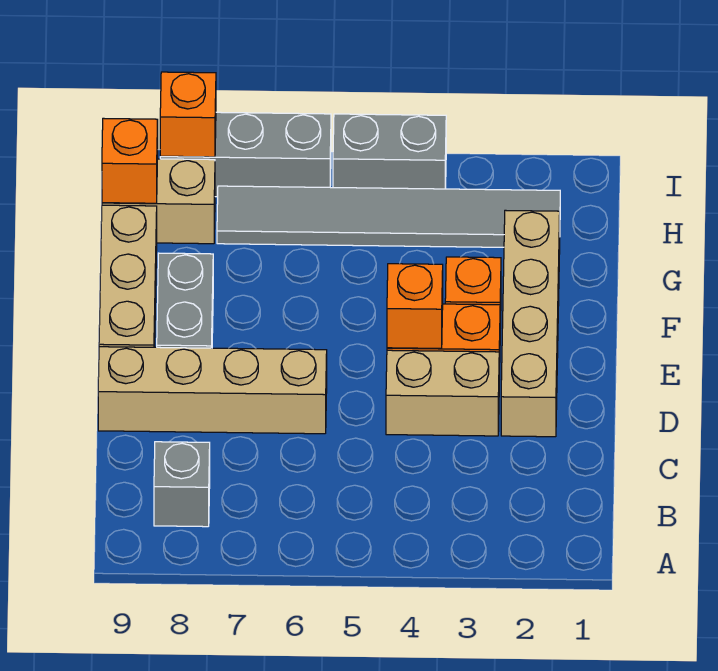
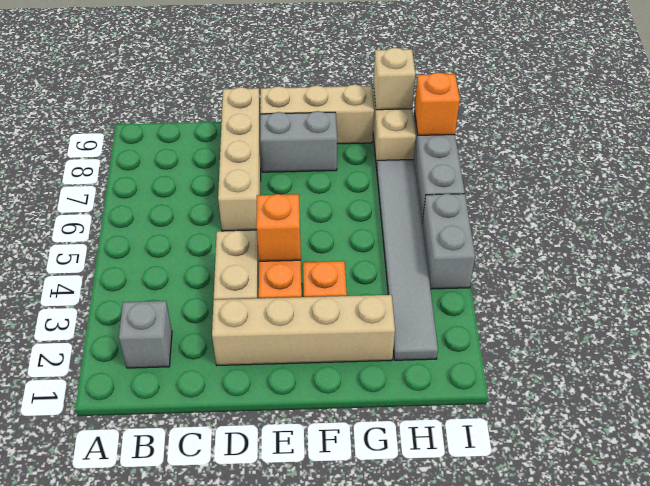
grey brick B8 level 1 -> grey brick B2 level 1
orange brick H9 level 2 -> tan brick H9 level 2

